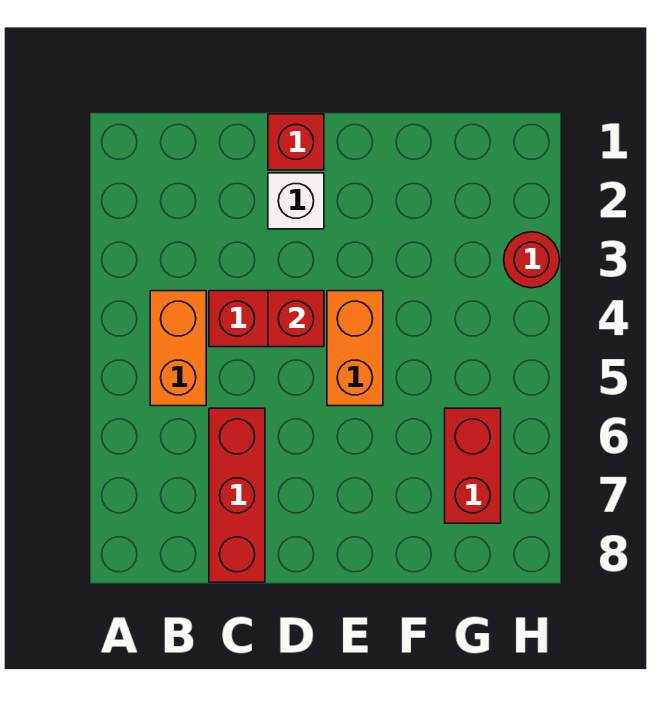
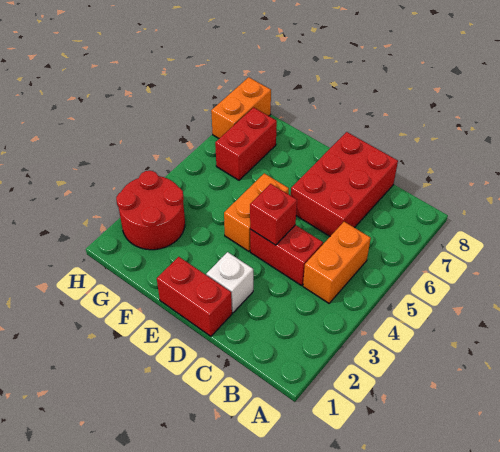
red brick C6:C8 level 1 -> red brick C6:D8 level 1
red brick D1 level 1 -> red brick D1:E1 level 1
red round brick H3 level 1 -> red round brick G2:H3 level 1
none -> orange brick H7:H8 level 1

